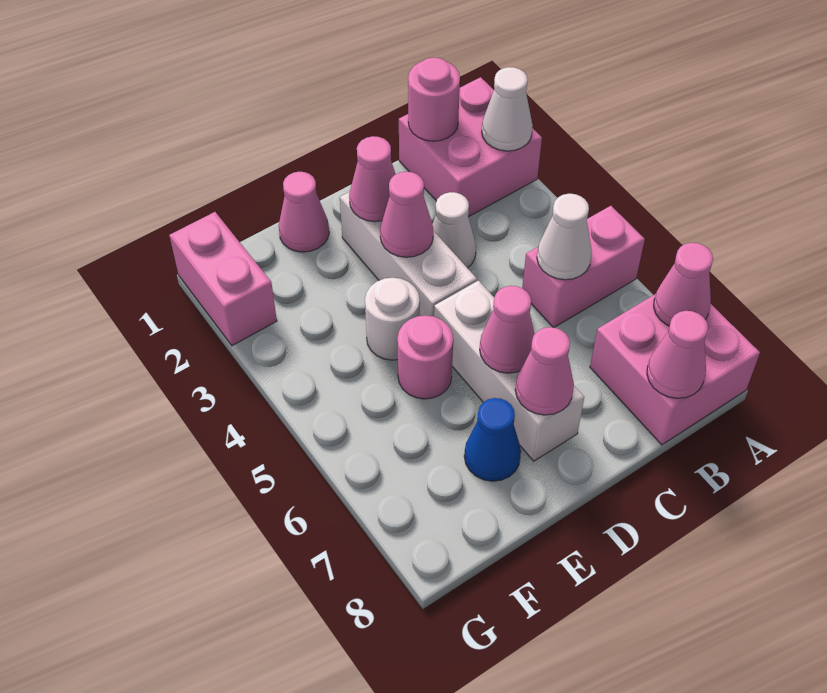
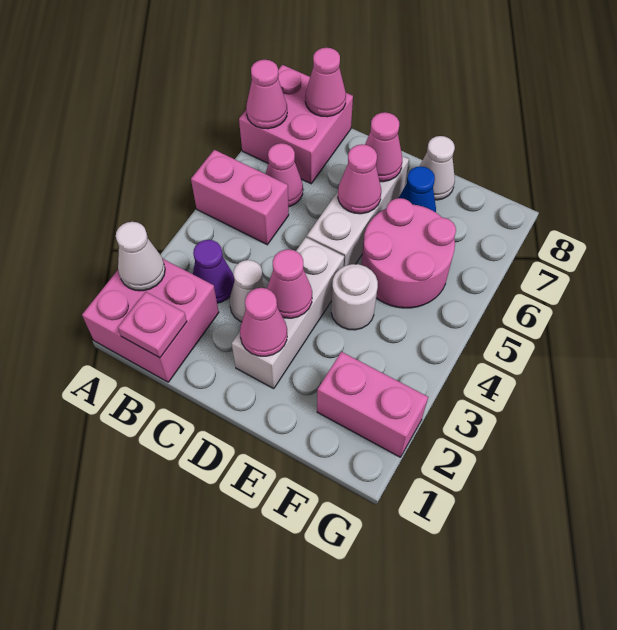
pink round brick B1 level 2 -> pink plate B1 level 2
none -> purple cone B3 level 1
white cone B5 level 2 -> white cone E8 level 1
pink cone E1 level 1 -> pink cone B6 level 1
pink round brick E5 level 1 -> pink round brick E5:F6 level 1
pink brick G1:G2 level 1 -> pink brick F2:G2 level 1

